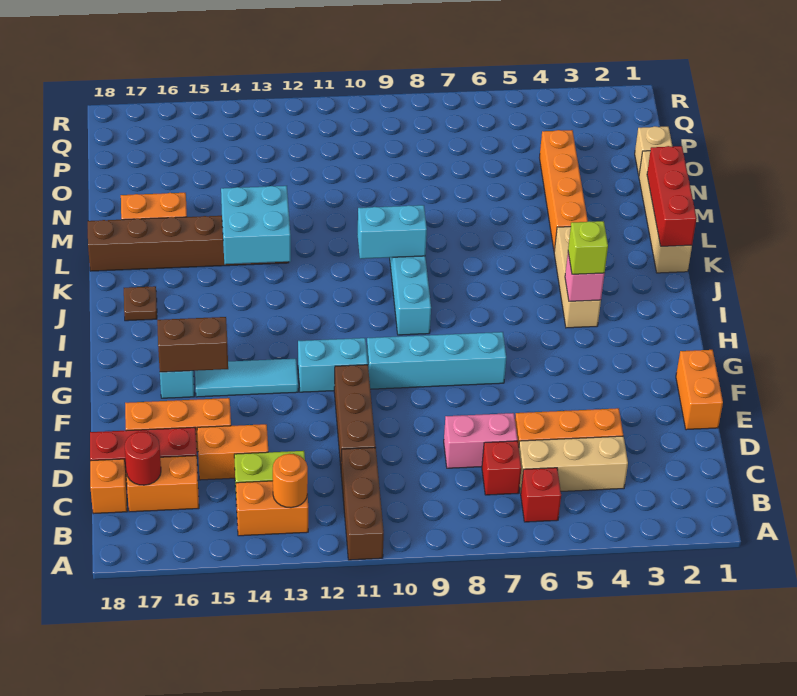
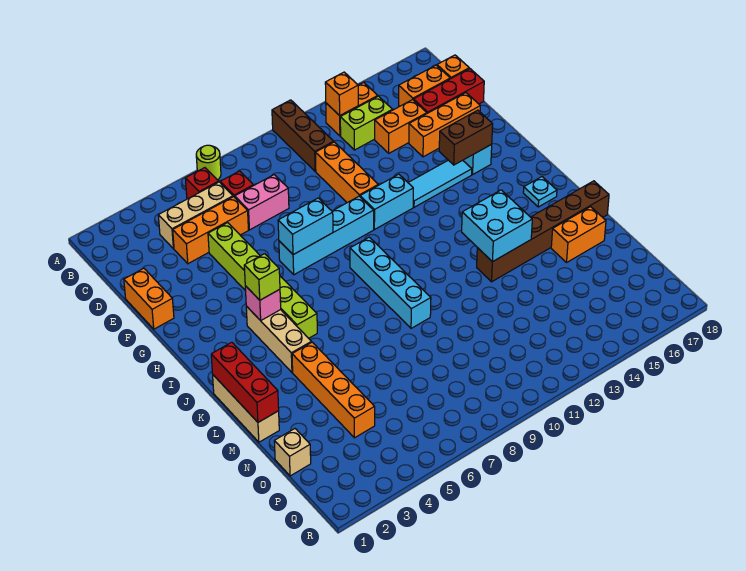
none -> lime round brick A7 level 1
orange round brick B13 level 2 -> orange brick B13 level 2
red round brick C17 level 2 -> none
brown brick D11:F11 level 1 -> orange brick D11:F11 level 1
none -> lime brick E5:J5 level 1
brown plate J17 level 1 -> cyan plate J17 level 1
tan brick K1:N1 level 1 -> tan brick K1:M1 level 1
cyan brick K9:K10 level 2 -> cyan brick G7:G8 level 2

